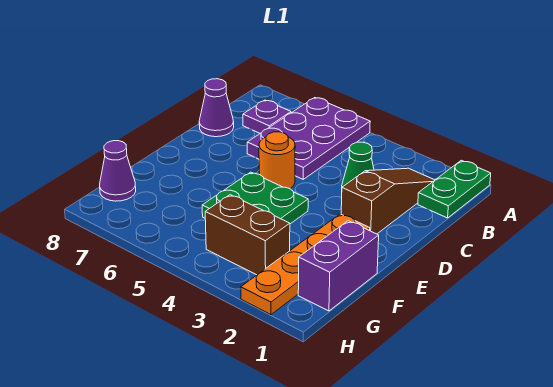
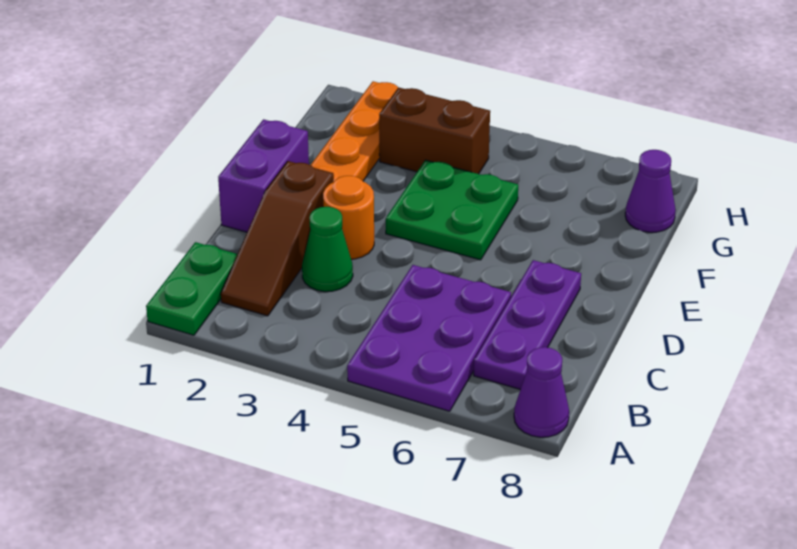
purple plate B7 level 1 -> purple plate B7:D7 level 1
purple cone C8 level 1 -> purple cone A8 level 1
orange round brick D5 level 1 -> orange round brick D3 level 1
purple brick F1:G1 level 1 -> purple brick D1:E1 level 1

